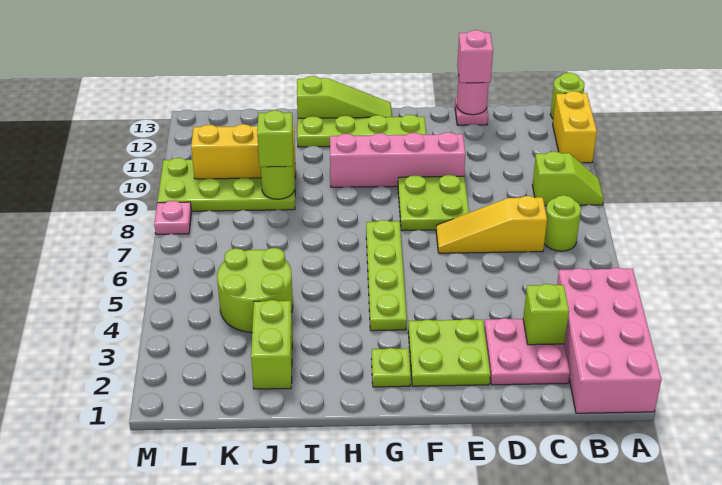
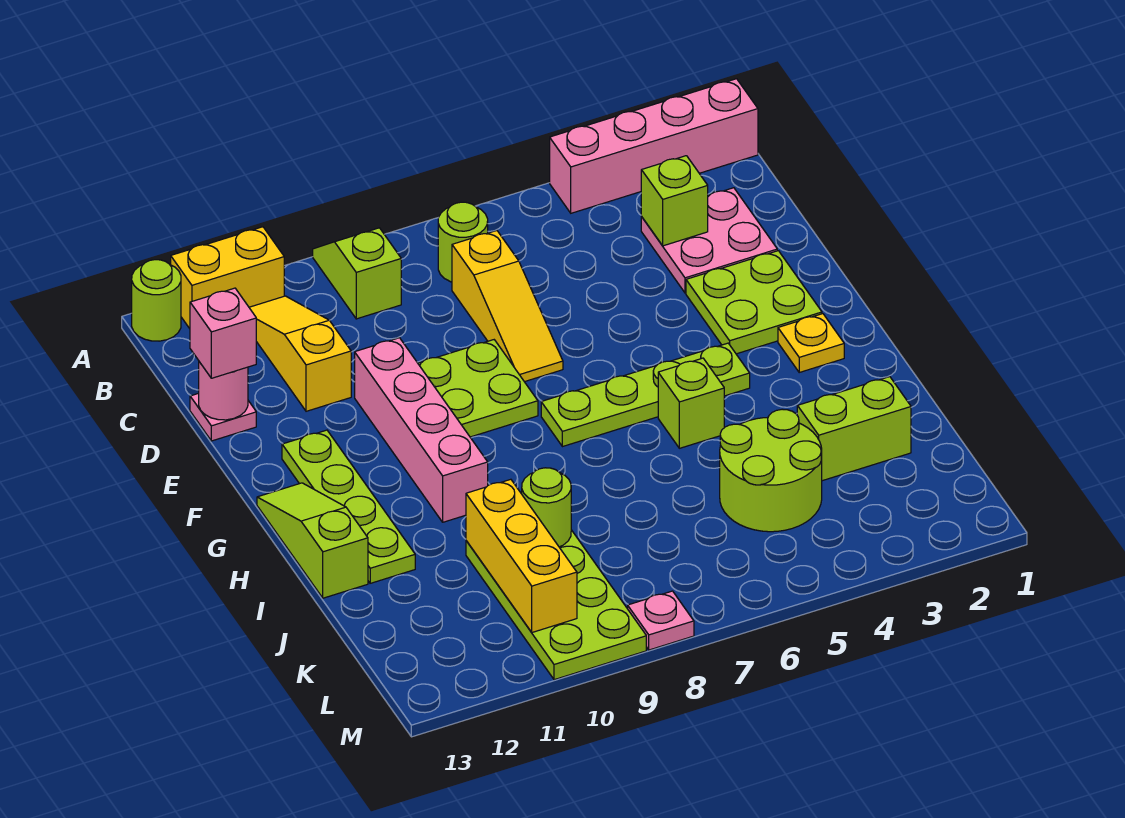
pink brick A1:B4 level 1 -> pink brick A1:A4 level 1
none -> yellow slope B11:D11 level 1 top D
lime plate G2 level 1 -> yellow plate G2 level 1
lime brick J9 level 3 -> lime brick H5 level 1

